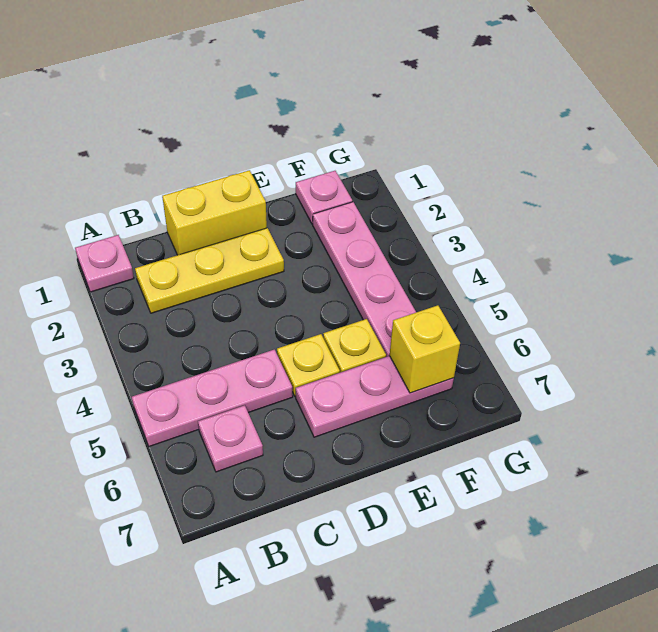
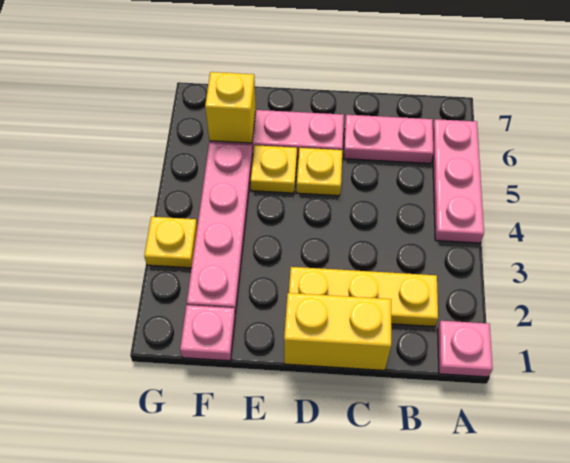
pink plate A5:C5 level 1 -> pink plate A4:A6 level 1
pink plate B6 level 1 -> pink plate B6:C6 level 1
none -> yellow plate G3 level 1

